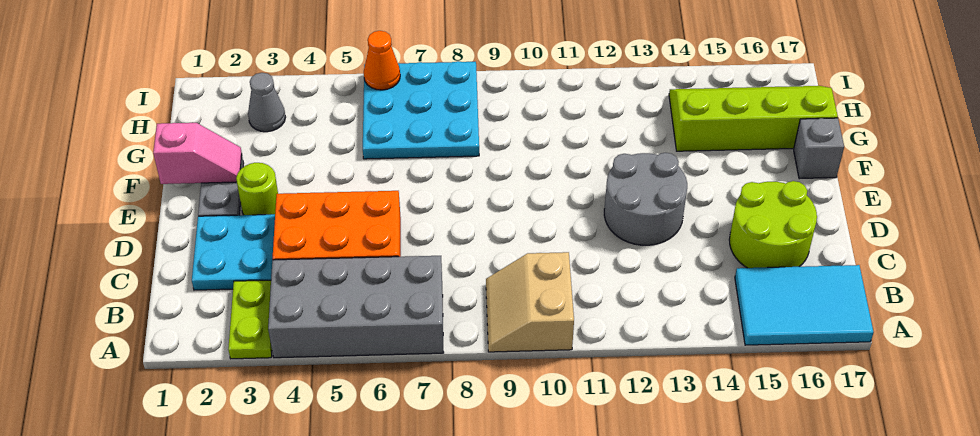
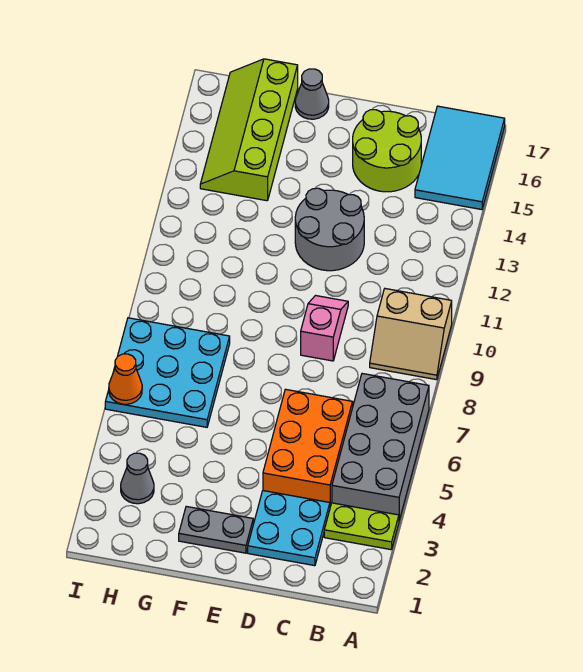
lime round brick E3 level 1 -> none
pink slope F1:F2 level 2 top 1 -> pink slope D9:D10 level 1 top 9
grey brick F17 level 1 -> grey cone F17 level 1

